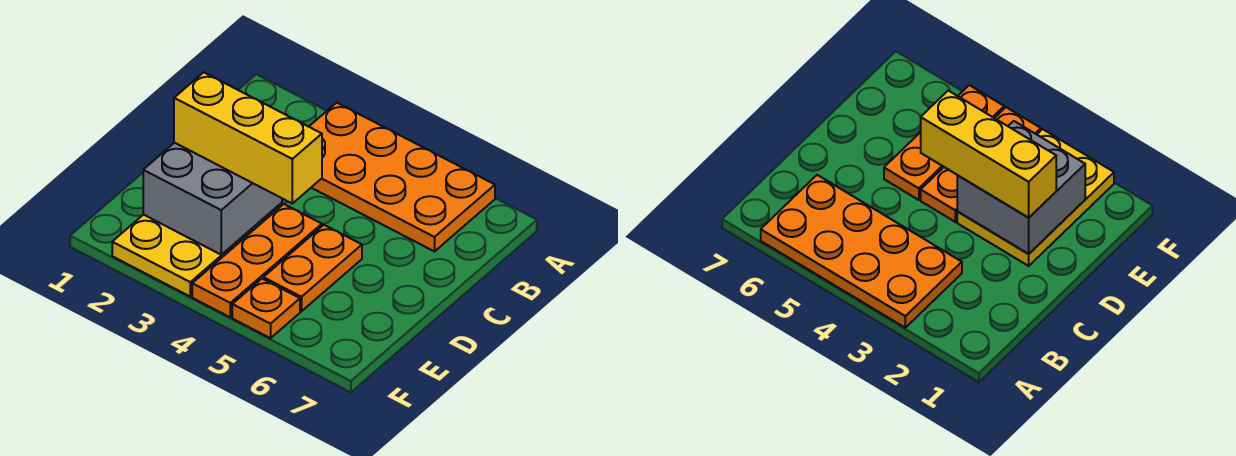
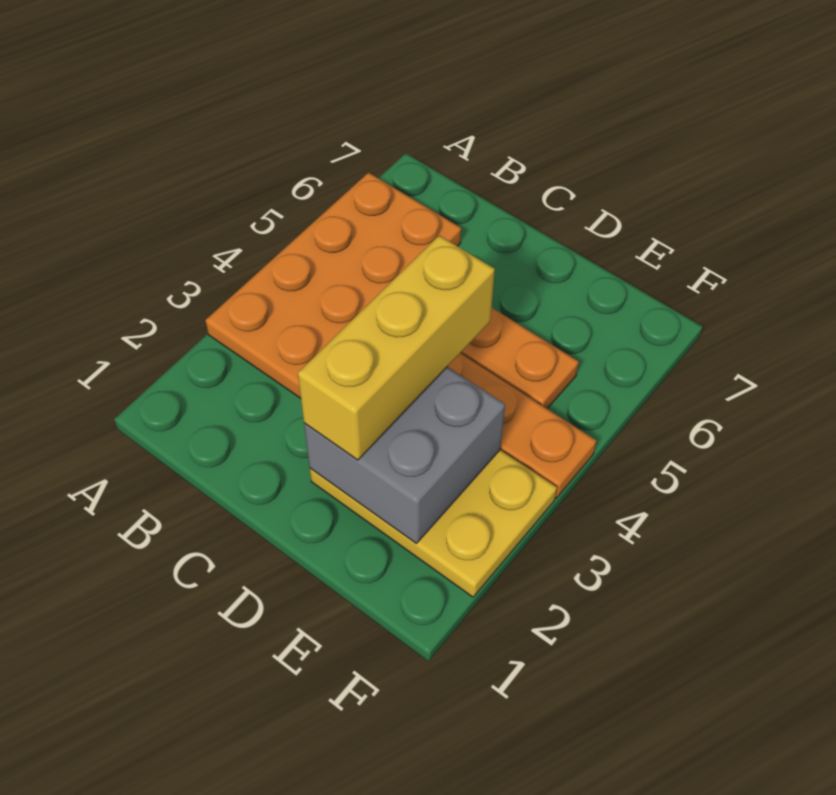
orange plate F5 level 1 -> none

